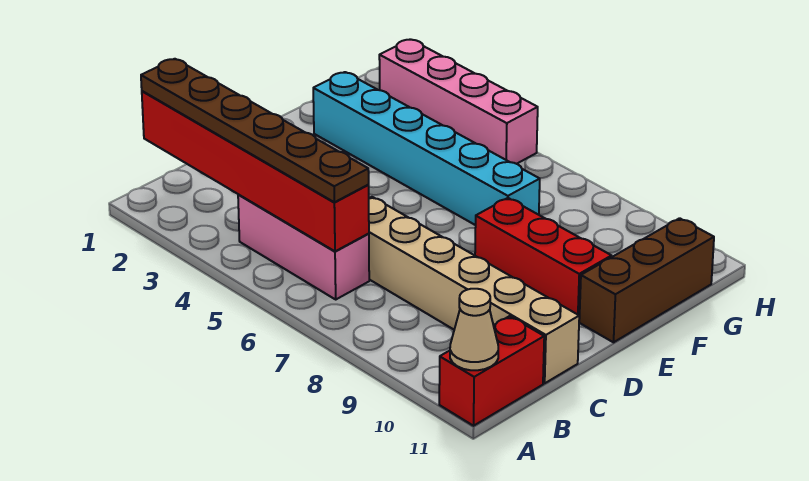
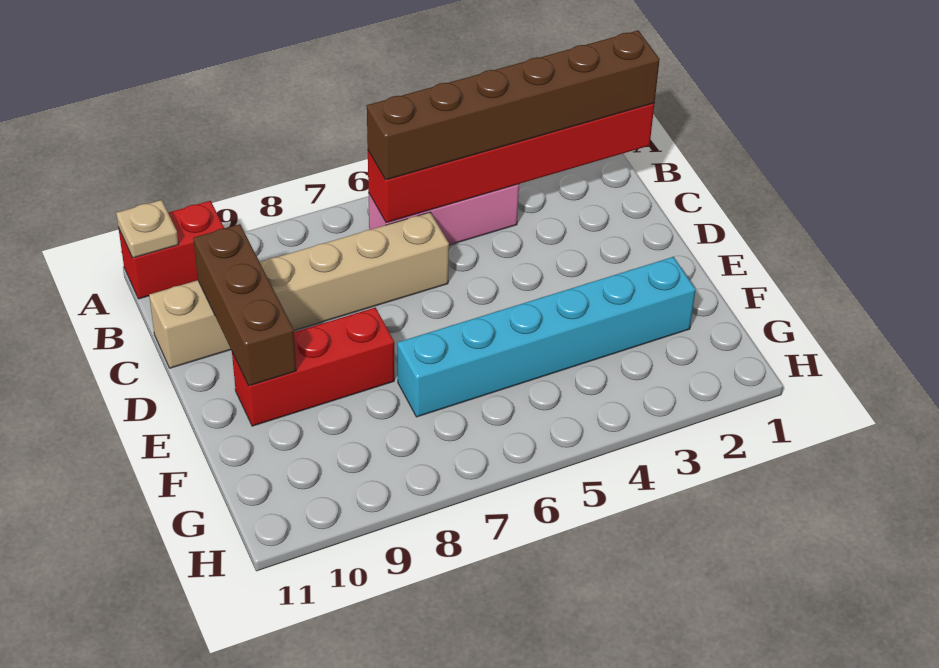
red brick A11:B11 level 1 -> red brick A10:A11 level 1
tan cone A11 level 2 -> tan plate A11 level 2
brown plate B1:B6 level 3 -> brown brick B1:B6 level 3
brown brick E11:G11 level 1 -> brown brick C10:E10 level 2
pink brick H2:H5 level 1 -> none

